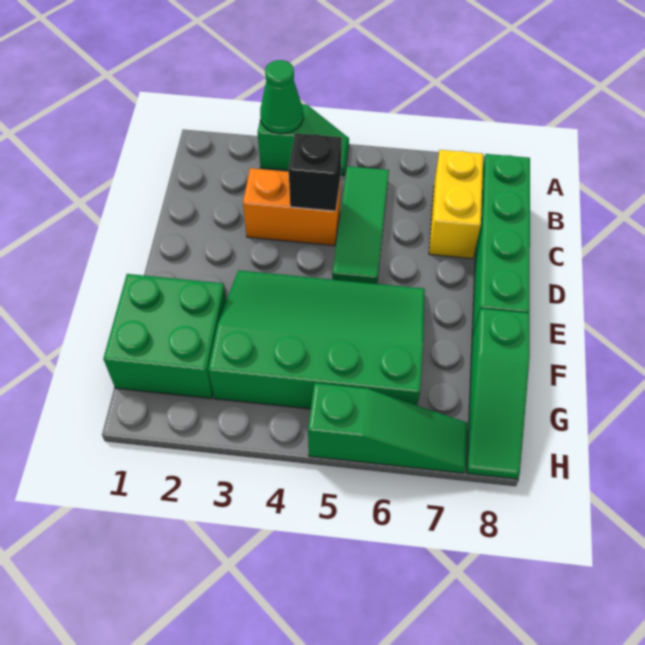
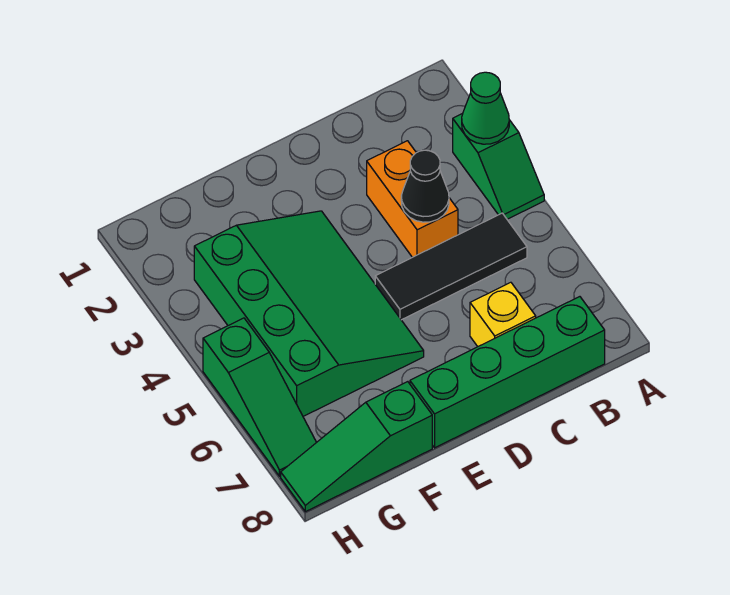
green tile B5:D5 level 1 -> black tile B5:D5 level 1
yellow brick B7:C7 level 1 -> yellow brick C7 level 1
black brick C4 level 2 -> black cone C4 level 2
green brick F1:G2 level 1 -> none

